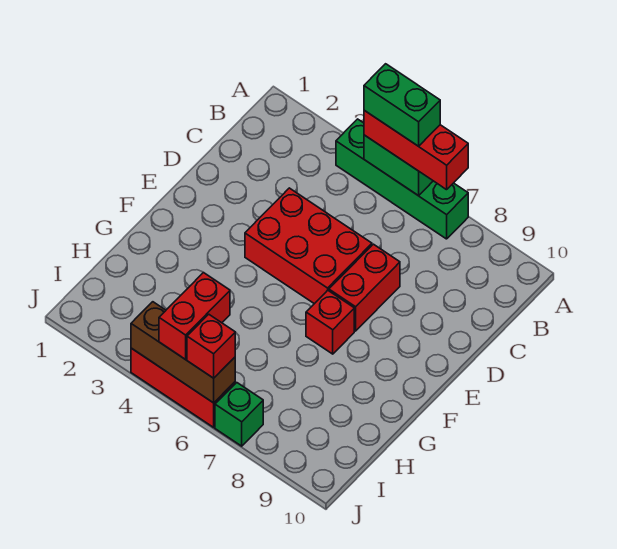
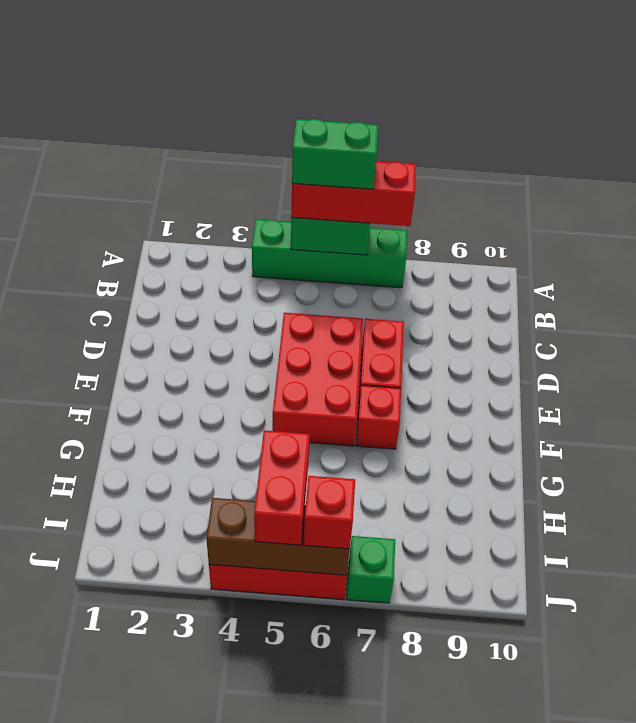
red brick D4:E6 level 1 -> red brick D5:F6 level 1

